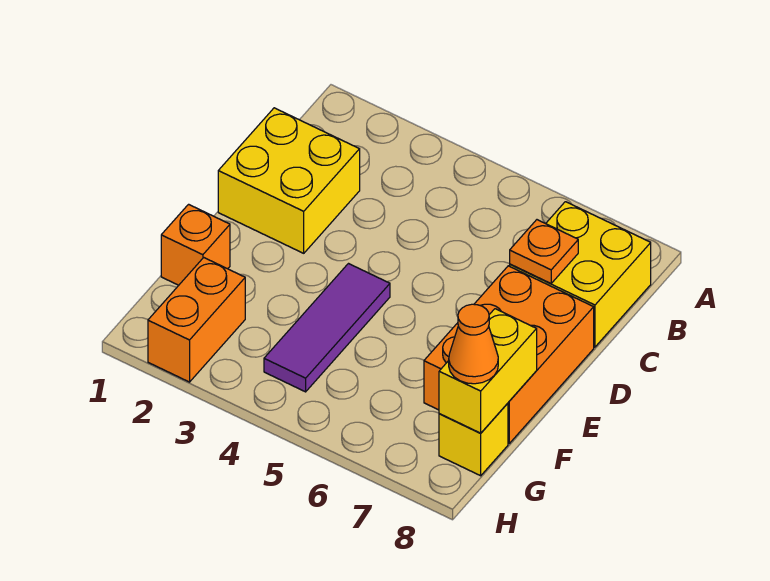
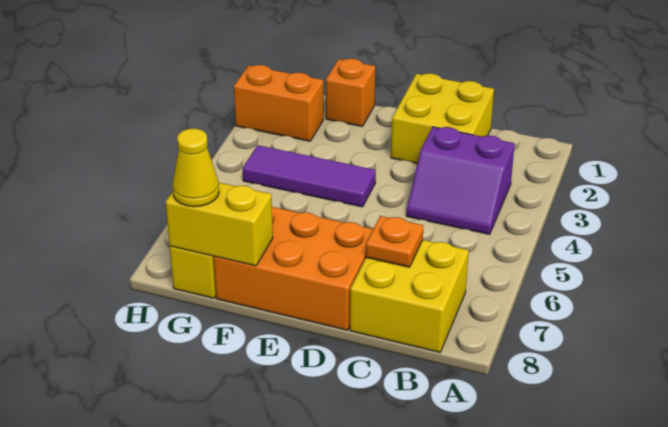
none -> purple slope B3:C4 level 1 top 3
orange cone G8 level 3 -> yellow cone G8 level 3

